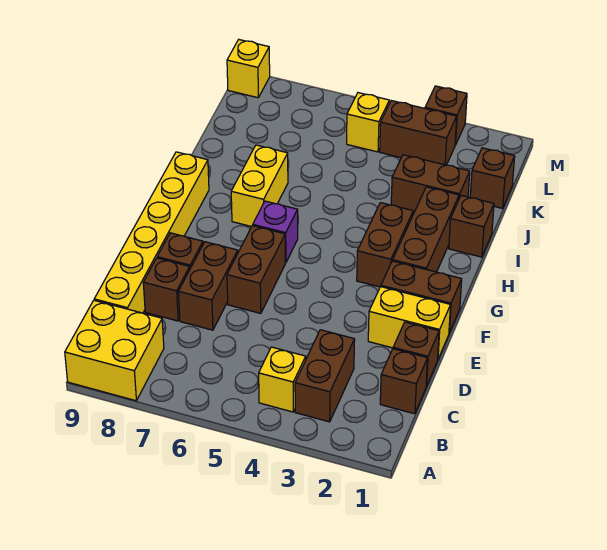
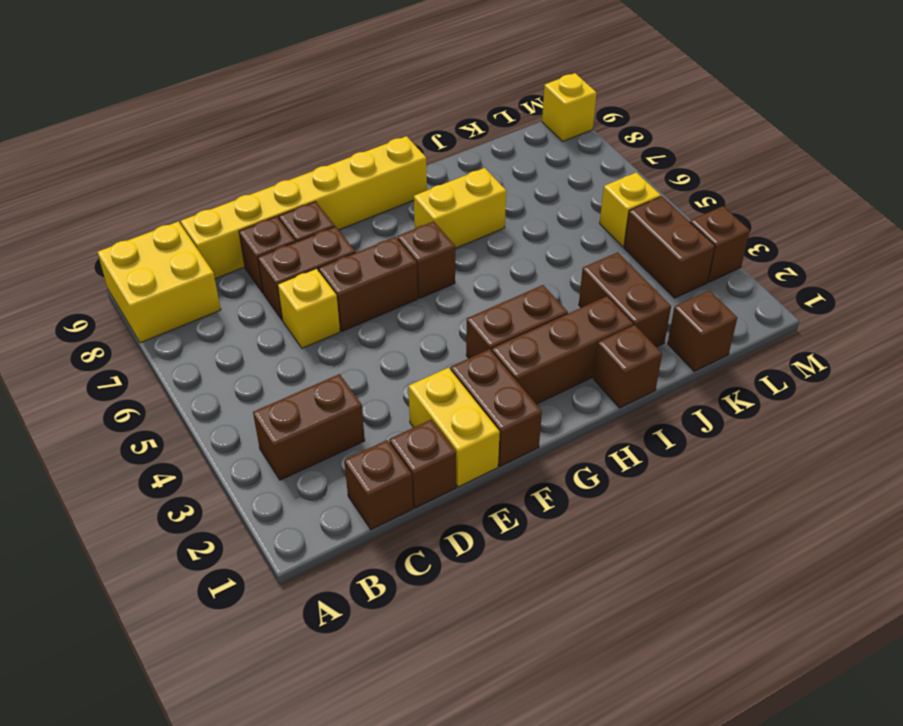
yellow brick B4 level 1 -> yellow brick D6 level 1
purple brick G6 level 1 -> brown brick G6 level 1

